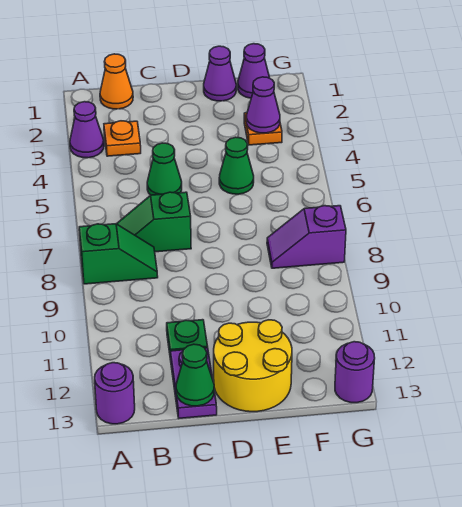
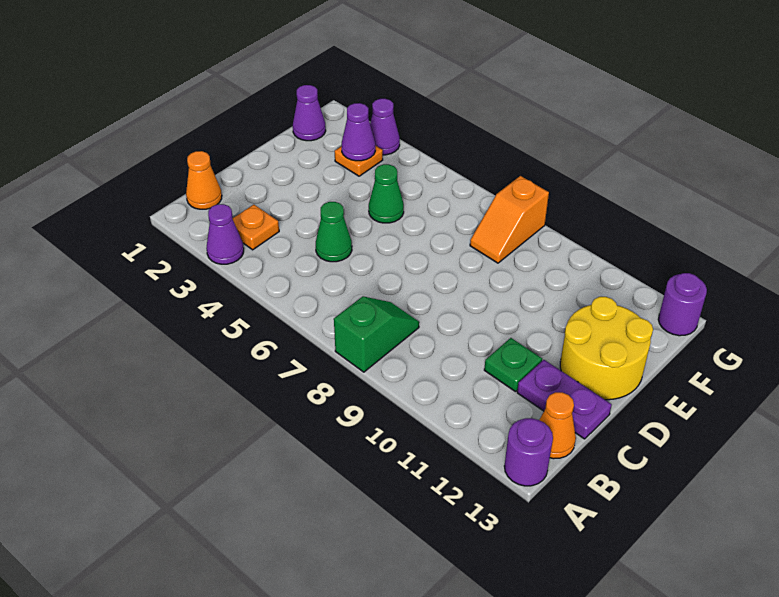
green slope B7:C7 level 1 top C -> none
none -> orange cone B13 level 1
green cone C13 level 2 -> none
purple cone E1 level 1 -> purple cone G3 level 1
purple slope F8:G8 level 1 top G -> orange slope F8:G8 level 1 top G

